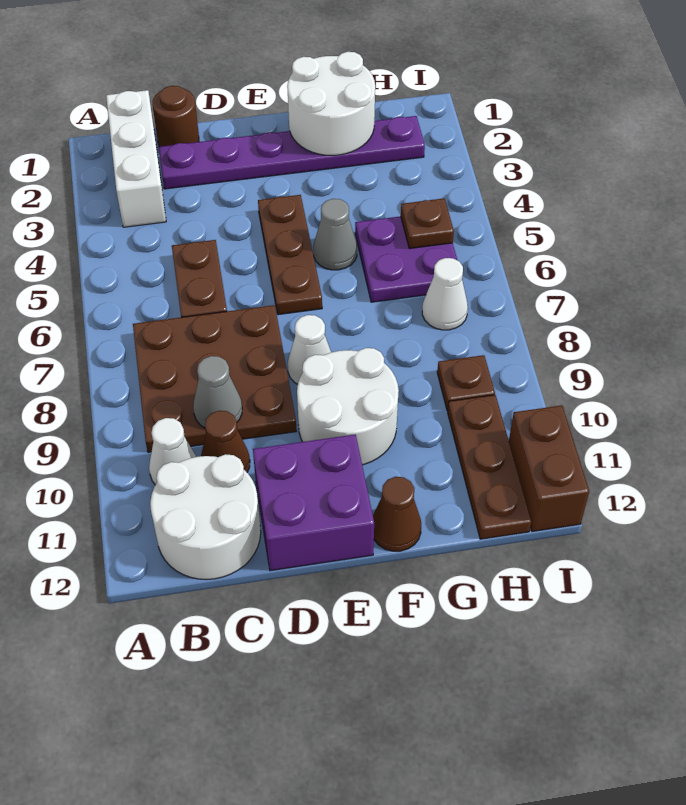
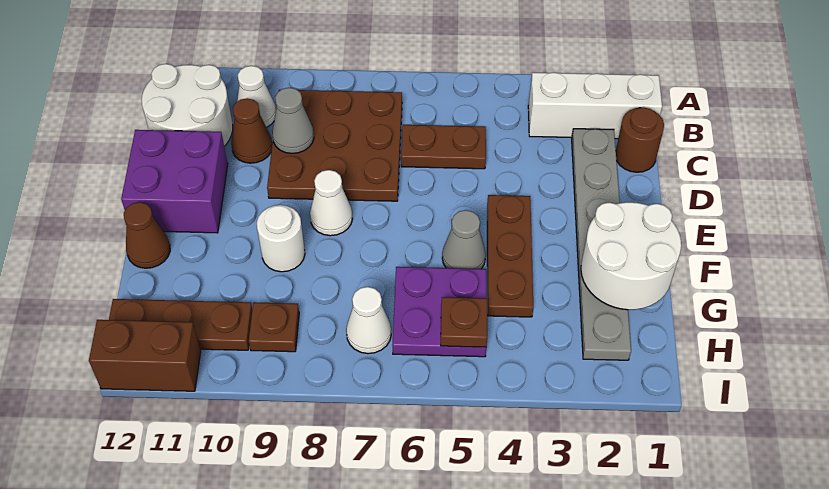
purple plate C2:H2 level 1 -> grey plate C2:H2 level 1
brown plate E4:E6 level 1 -> brown plate E4:G4 level 1
white round brick E9:F10 level 1 -> white round brick F9 level 1

